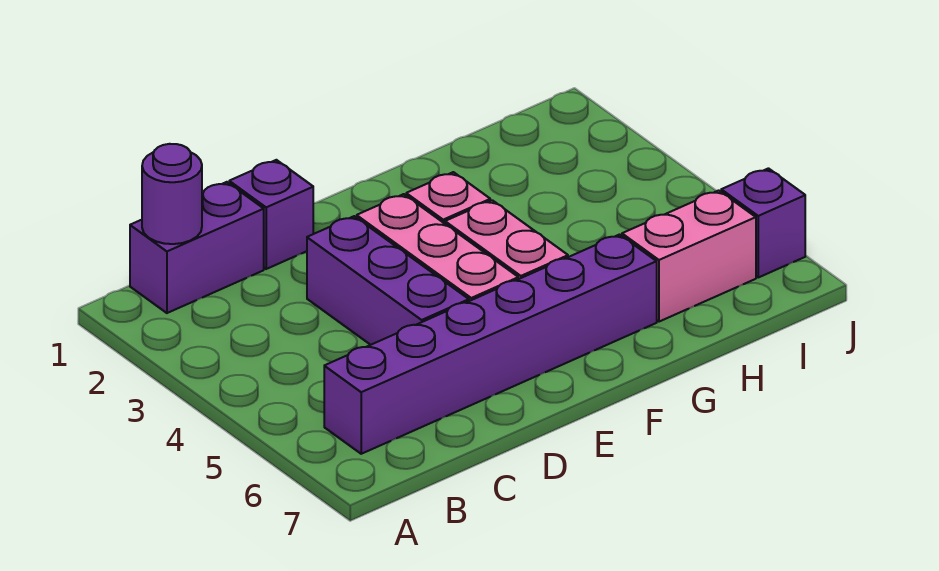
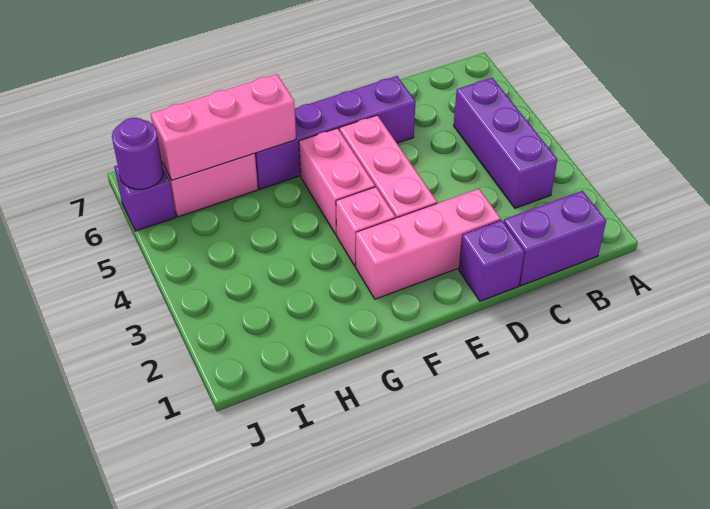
purple round brick B1 level 2 -> purple round brick J6 level 2
purple brick B6:G6 level 1 -> purple brick D6:G6 level 1
none -> pink brick D2:F2 level 1
purple brick D3:D5 level 1 -> purple brick B3:B5 level 1
none -> pink brick G6:I6 level 2

